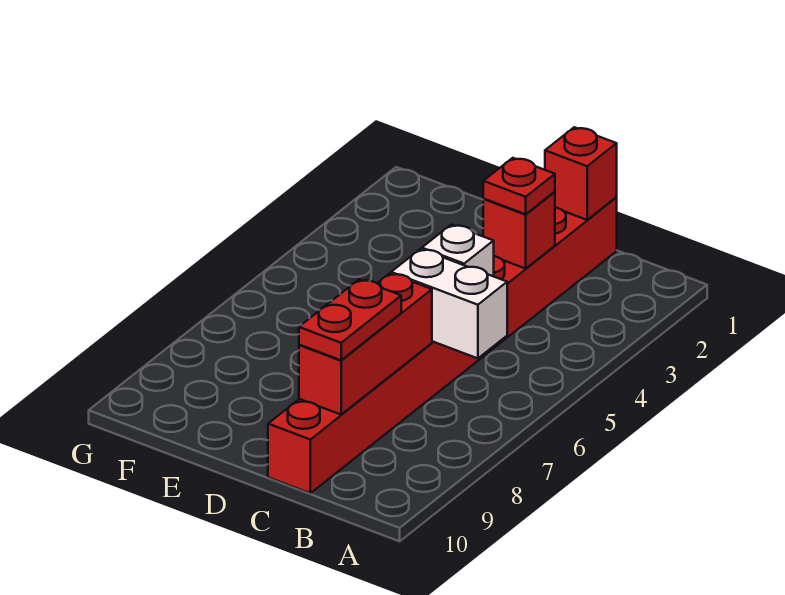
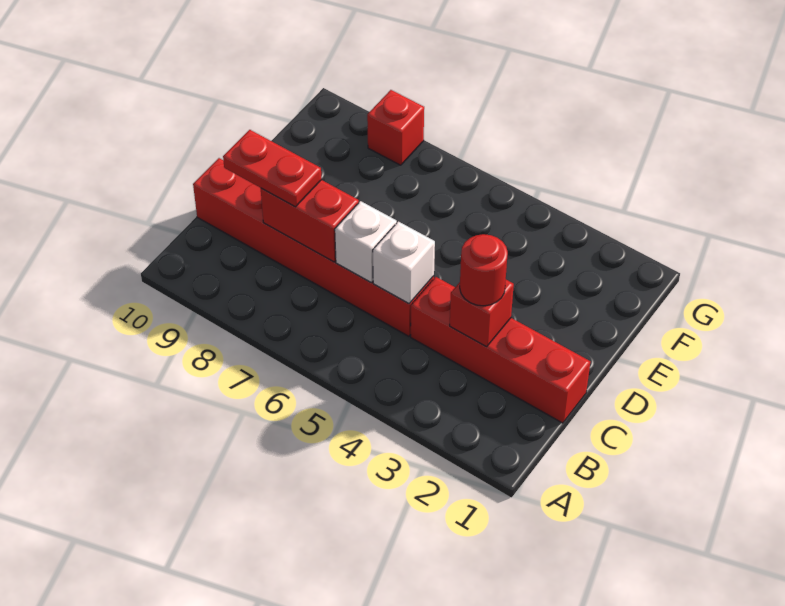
white brick B6:C6 level 2 -> white brick C6 level 2
red brick C1 level 2 -> red brick G8 level 1
red plate C3 level 3 -> red round brick C3 level 3
red brick C7:C9 level 2 -> red brick C7:C8 level 2

